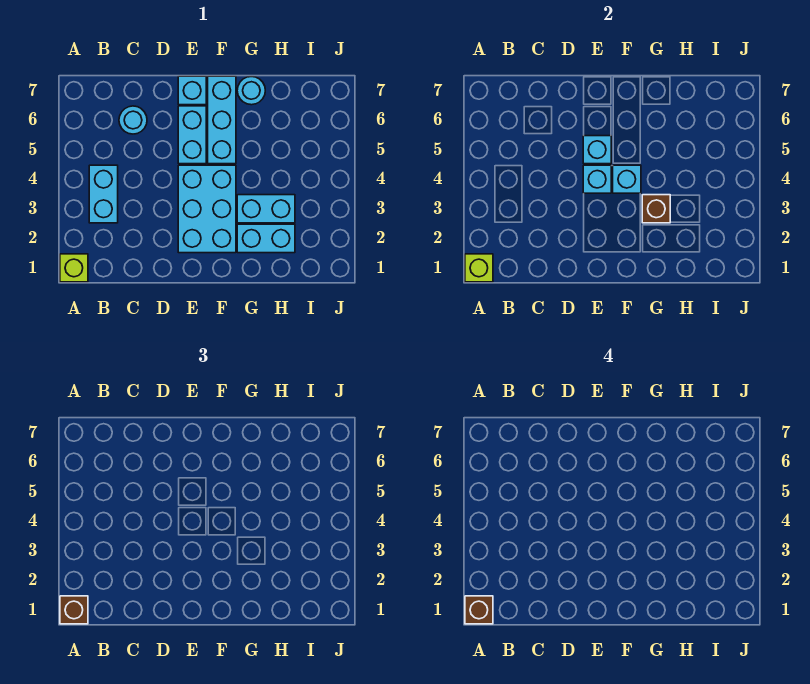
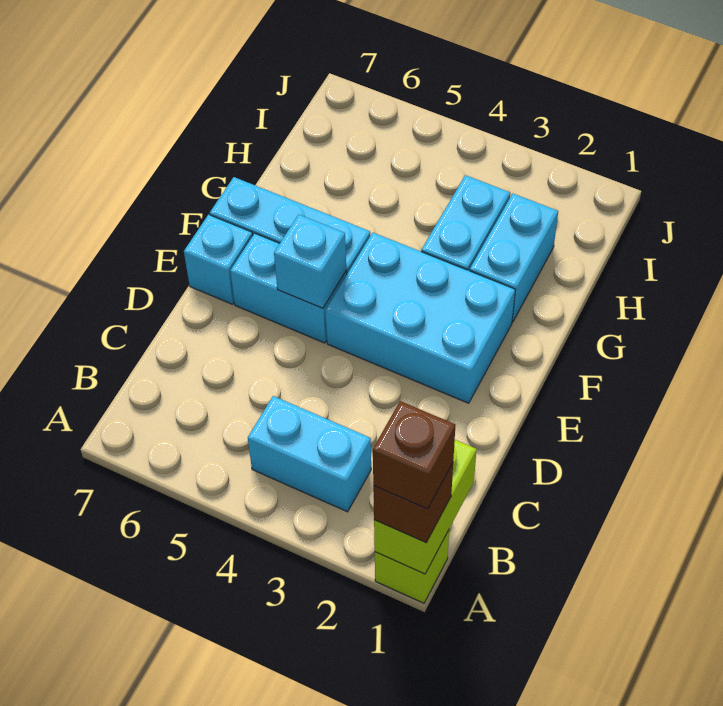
lime brick A1 level 2 -> lime brick A1:B1 level 2
cyan round brick C6 level 1 -> none
cyan brick E4 level 2 -> none
cyan brick F4 level 2 -> none
brown brick G3 level 2 -> none
cyan round brick G7 level 1 -> none

